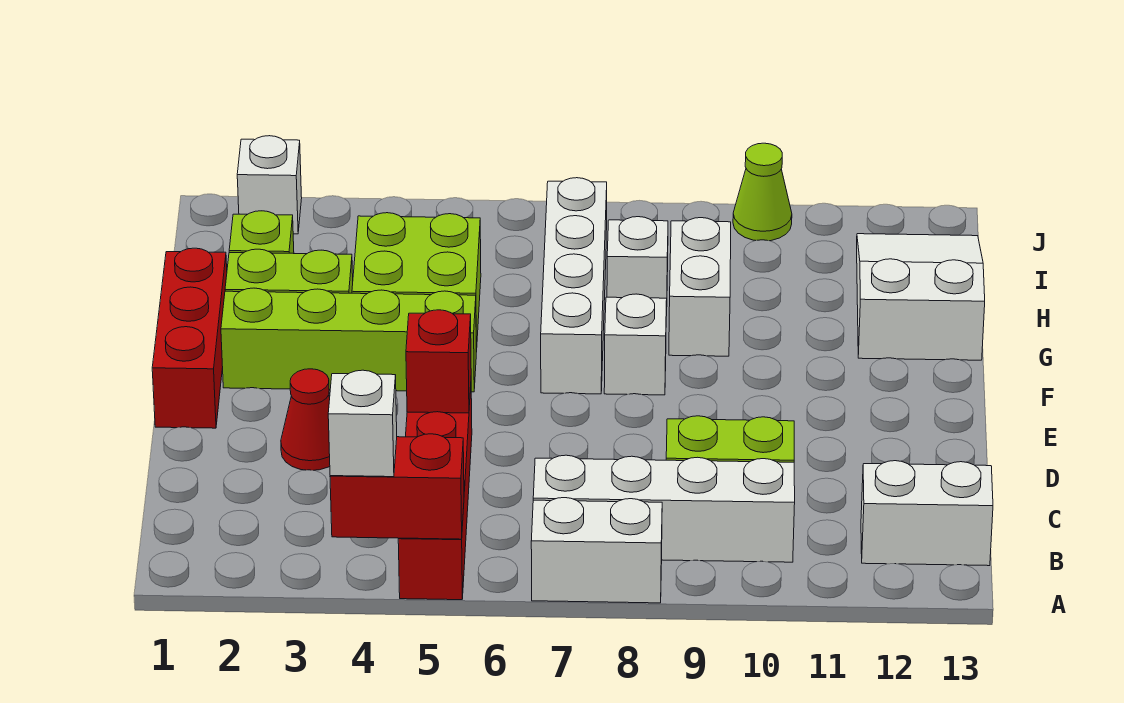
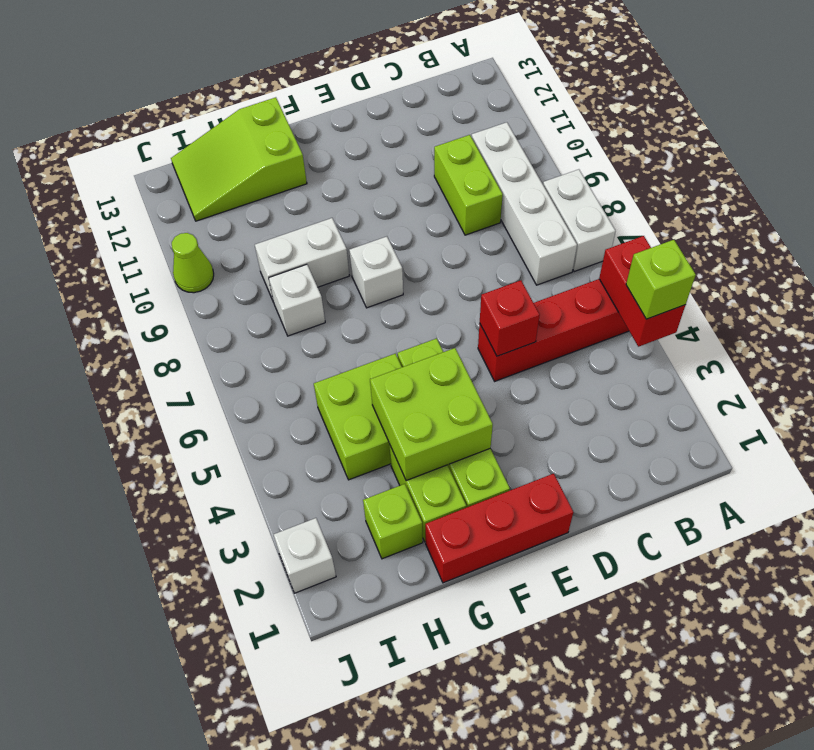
white brick A4 level 3 -> lime brick A4 level 3
white brick B12:B13 level 1 -> none
red cone D3 level 1 -> none
none -> lime brick F3:G4 level 2
white brick F7:I7 level 1 -> none
white slope G12:I13 level 1 top G -> lime slope G12:I13 level 1 top G

